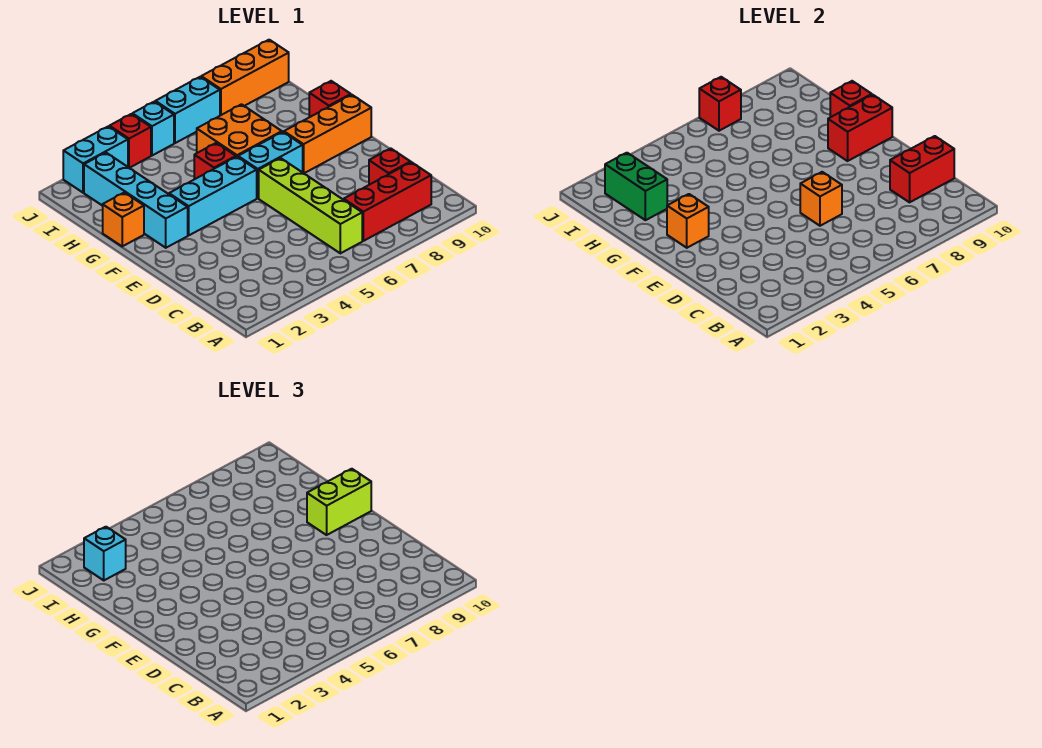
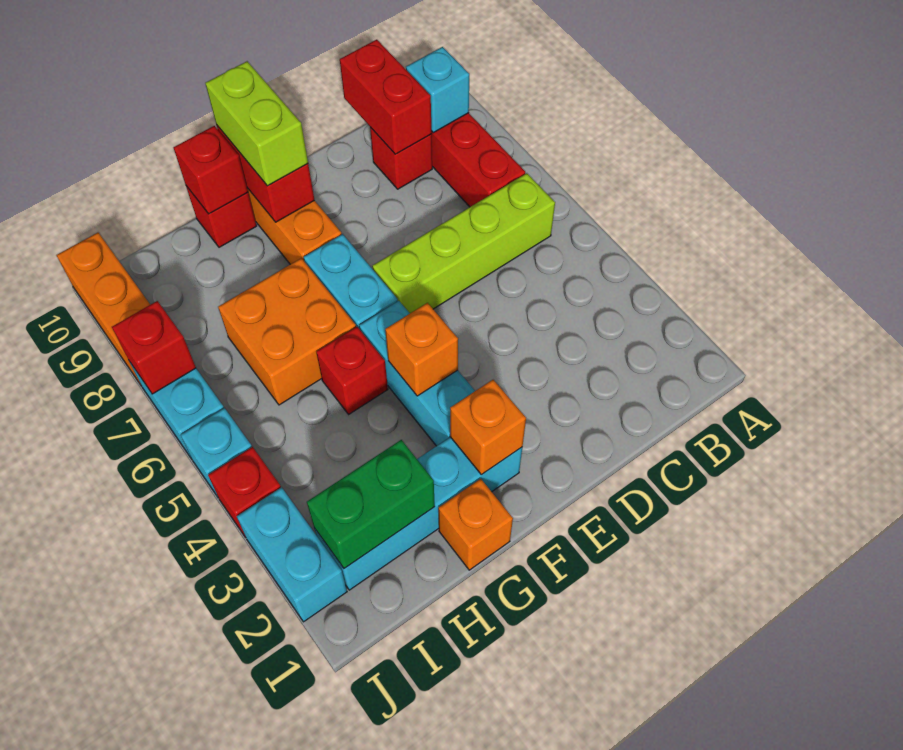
orange brick D6 level 2 -> orange brick F4 level 2
cyan brick I2 level 3 -> cyan brick B9 level 2

